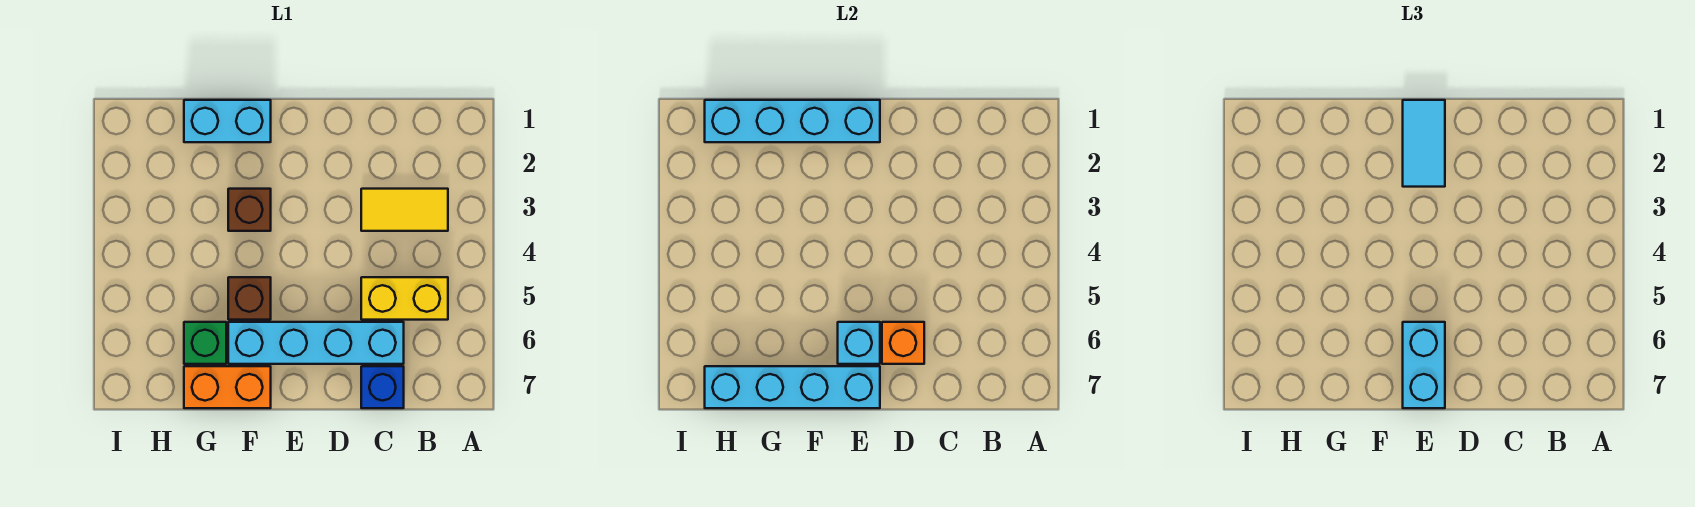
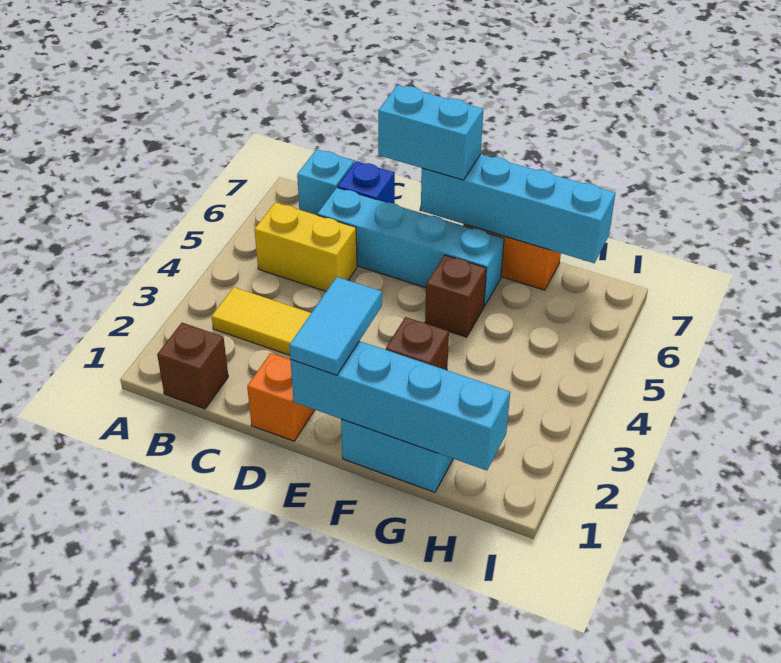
none -> brown brick B1 level 1
orange brick D6 level 2 -> orange brick D1 level 1
cyan brick E6 level 2 -> cyan brick B7 level 1
cyan brick E6:E7 level 3 -> cyan brick D7:E7 level 3
green brick G6 level 1 -> none

